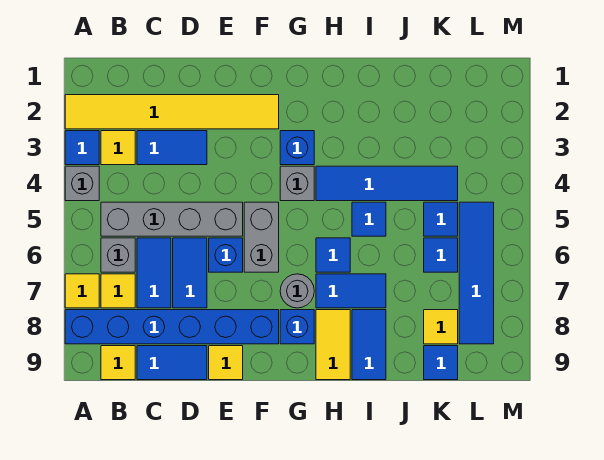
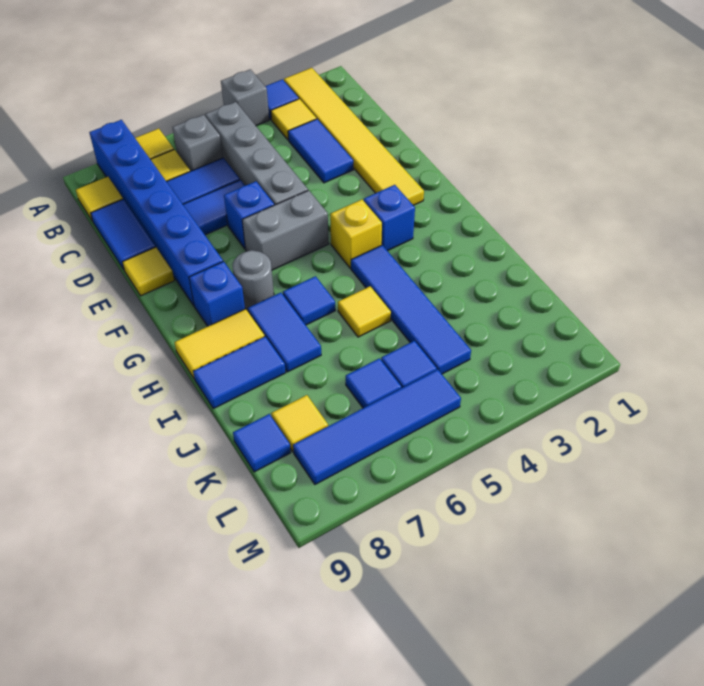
grey brick G4 level 1 -> yellow brick G4 level 1
blue tile I5 level 1 -> yellow tile I5 level 1

